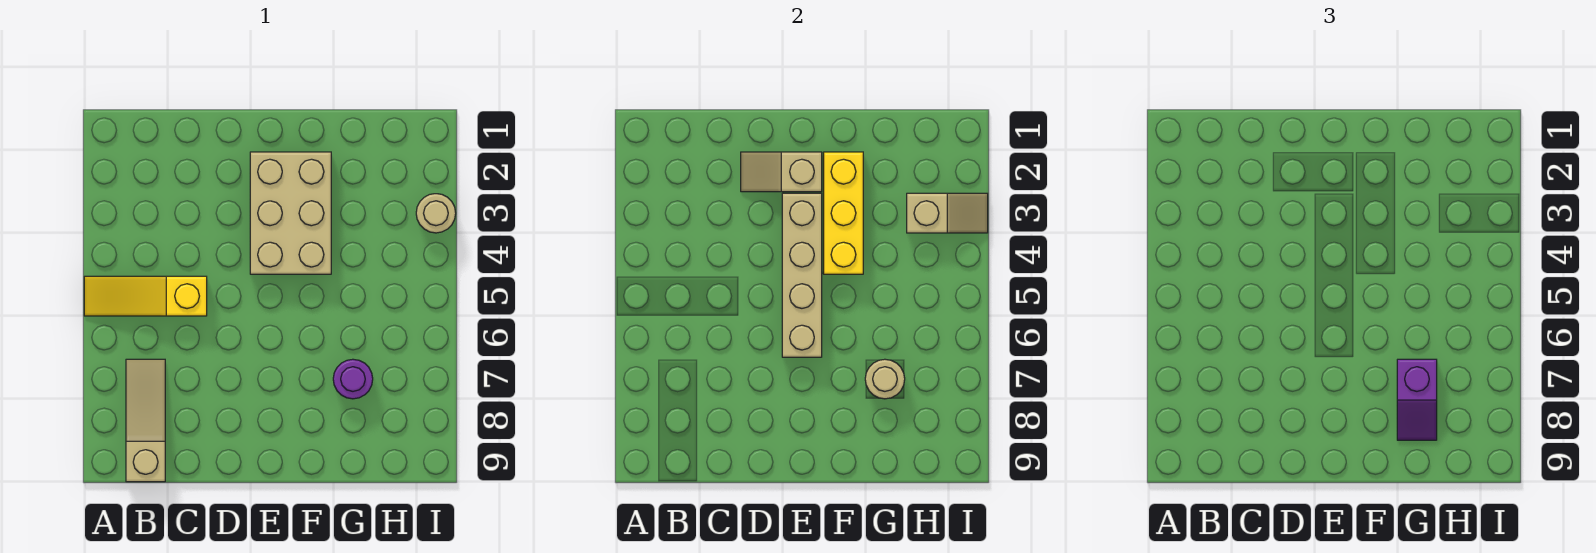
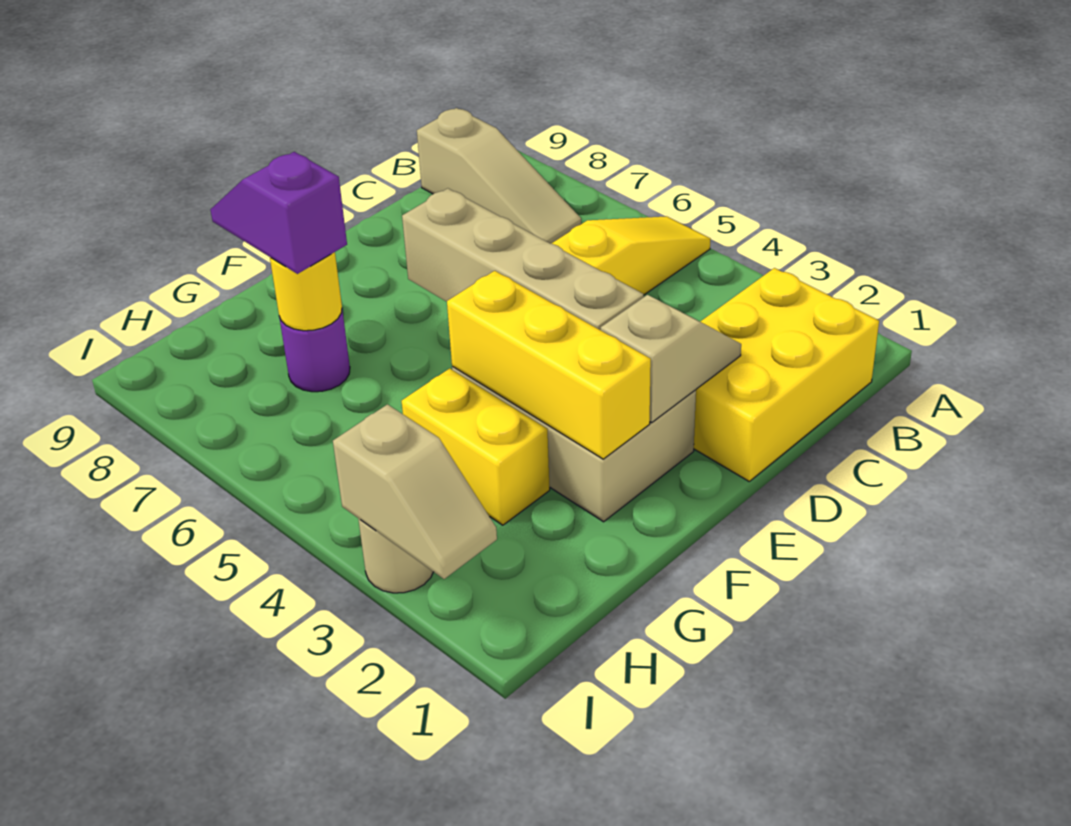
none -> yellow brick B1:D2 level 1
none -> yellow brick G3:G4 level 1
tan round brick G7 level 2 -> yellow round brick G7 level 2
tan slope H3:I3 level 2 top H -> tan slope I2:I3 level 2 top 3

